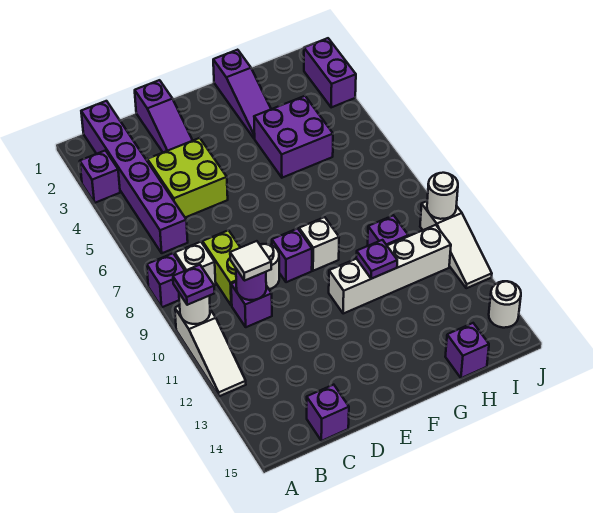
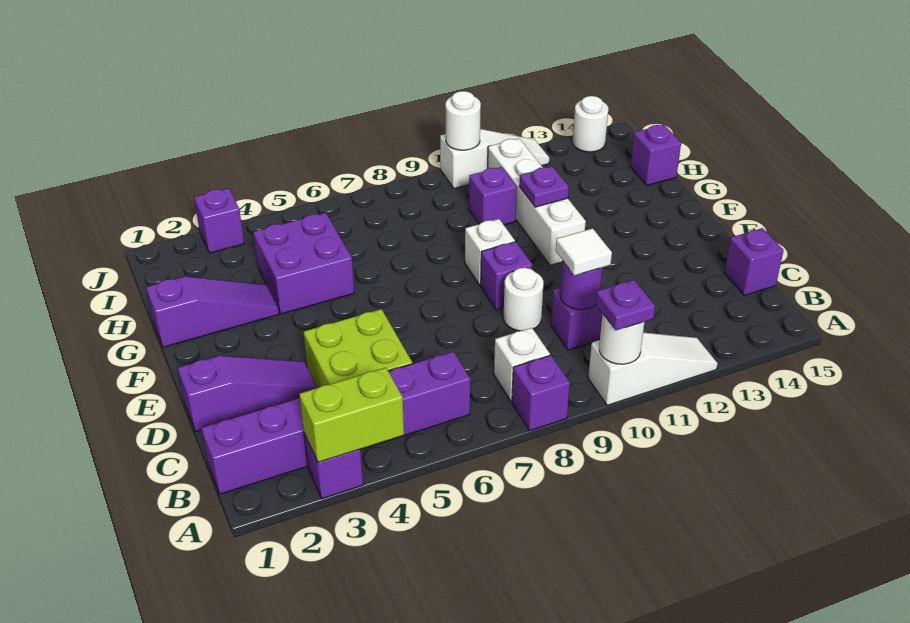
lime brick C8:C9 level 1 -> lime brick A3:A4 level 2
purple brick J2:J3 level 1 -> purple brick J3 level 1

